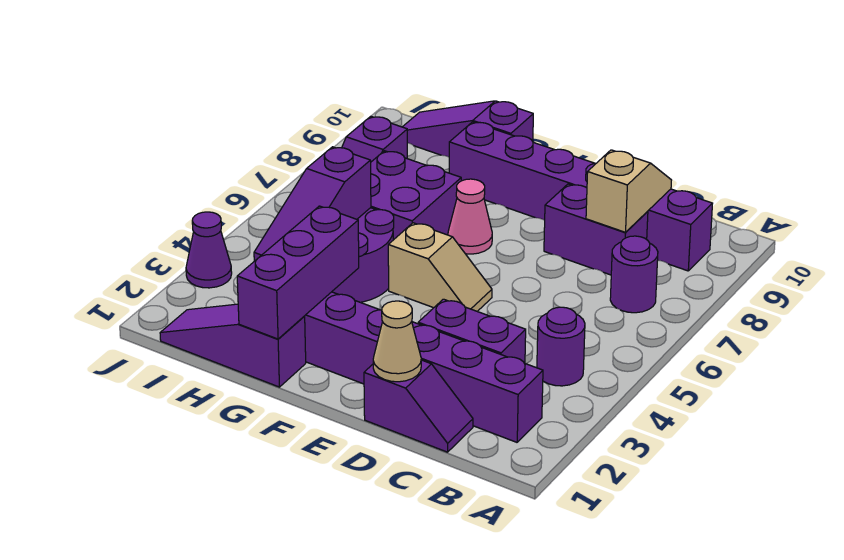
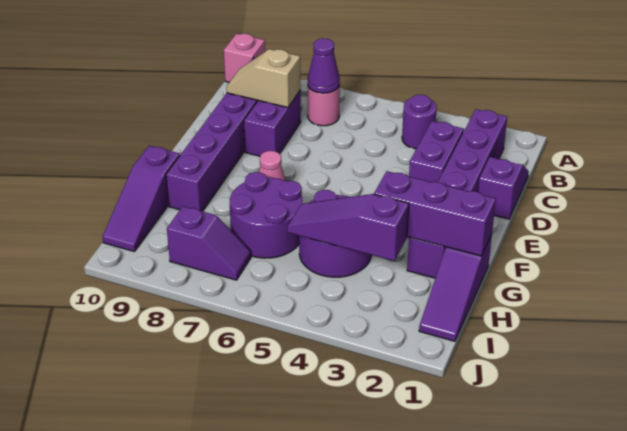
none -> pink brick A10 level 1
purple round brick B7 level 1 -> pink round brick B7 level 1
tan cone D1 level 2 -> none
tan slope E5:F5 level 1 top F -> none
purple brick G6:H7 level 1 -> purple round brick G6:H7 level 1
purple slope H3:H5 level 2 top 5 -> purple slope H3:H5 level 2 top 3
purple cone J3 level 1 -> purple cone B7 level 2

